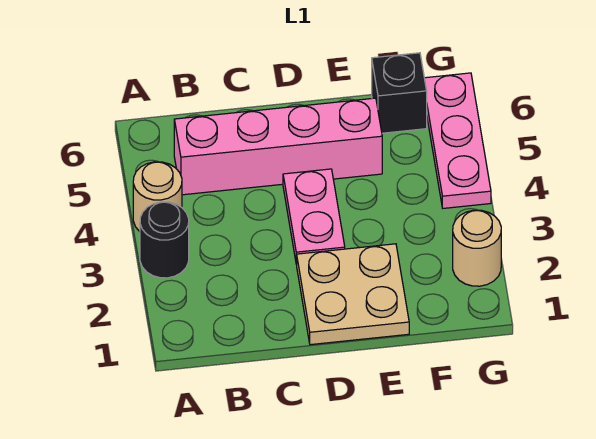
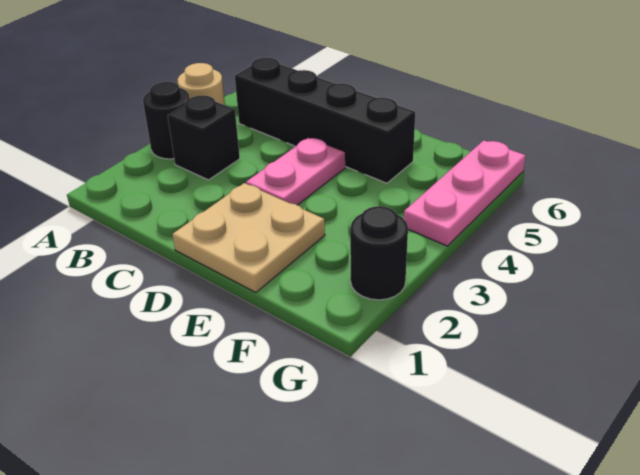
pink brick B5:E5 level 1 -> black brick B5:E5 level 1
black brick F6 level 1 -> black brick B3 level 1
tan round brick G2 level 1 -> black round brick G2 level 1

